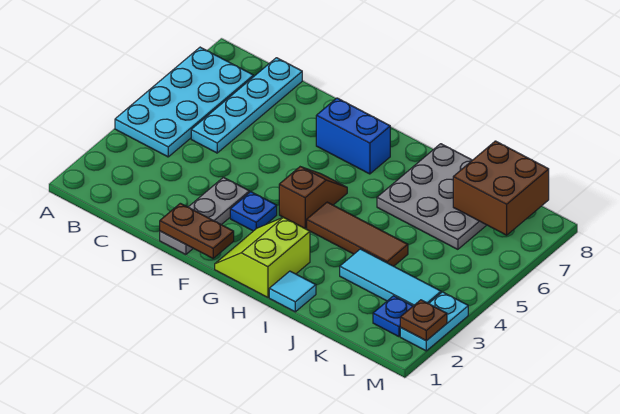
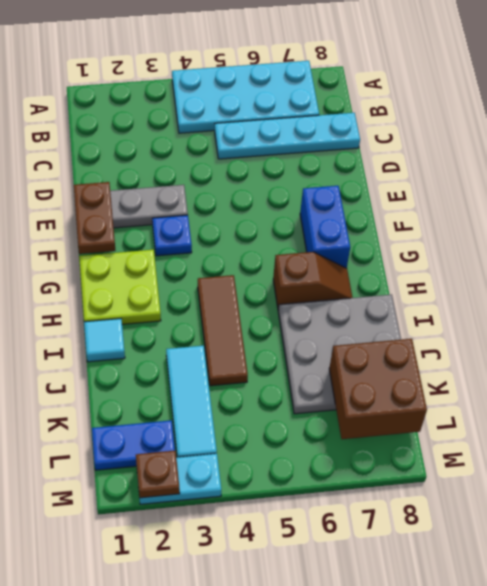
lime slope G1:H2 level 1 top H -> lime plate G1:H2 level 1
brown slope G4:G5 level 1 top 4 -> brown slope H6:H7 level 1 top 6
blue plate L2 level 1 -> blue plate L1:L2 level 1

